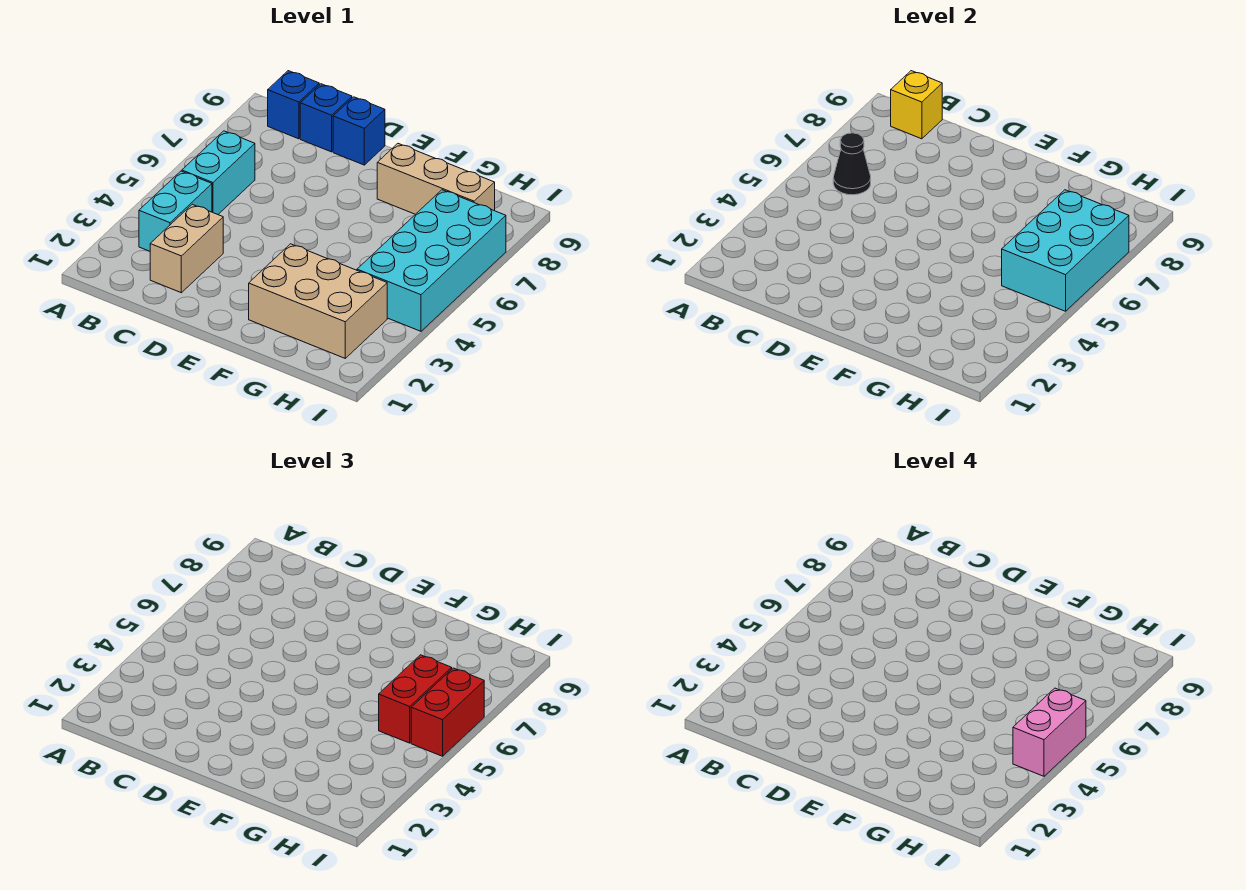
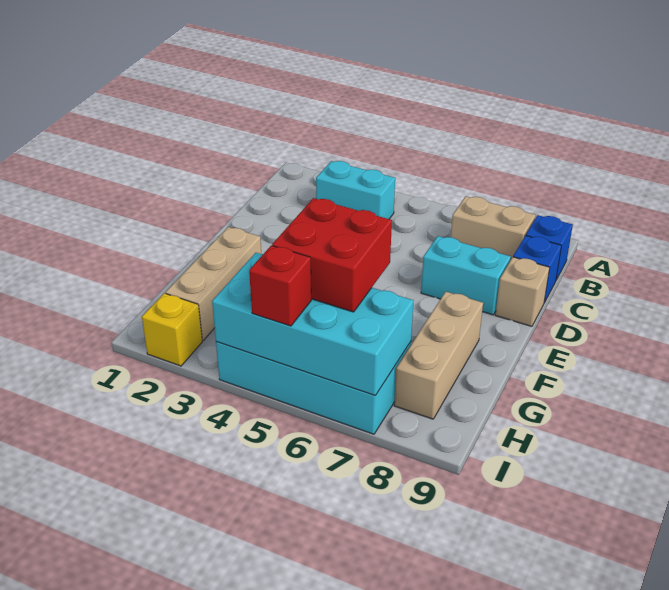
cyan brick B5:B6 level 1 -> cyan brick D7:D8 level 1
black cone B6 level 2 -> none
yellow brick B9 level 2 -> yellow brick I2 level 1
tan brick C2:C3 level 1 -> tan brick B7:B8 level 1
blue brick D9 level 1 -> tan brick D9 level 1
tan brick F2:H3 level 1 -> tan brick F2:H2 level 1
cyan brick H5:I7 level 2 -> cyan brick H4:I7 level 2
red brick H5:H6 level 3 -> red brick G5:H6 level 3
pink brick I4:I5 level 4 -> none
red brick I5:I6 level 3 -> red brick I5 level 3

